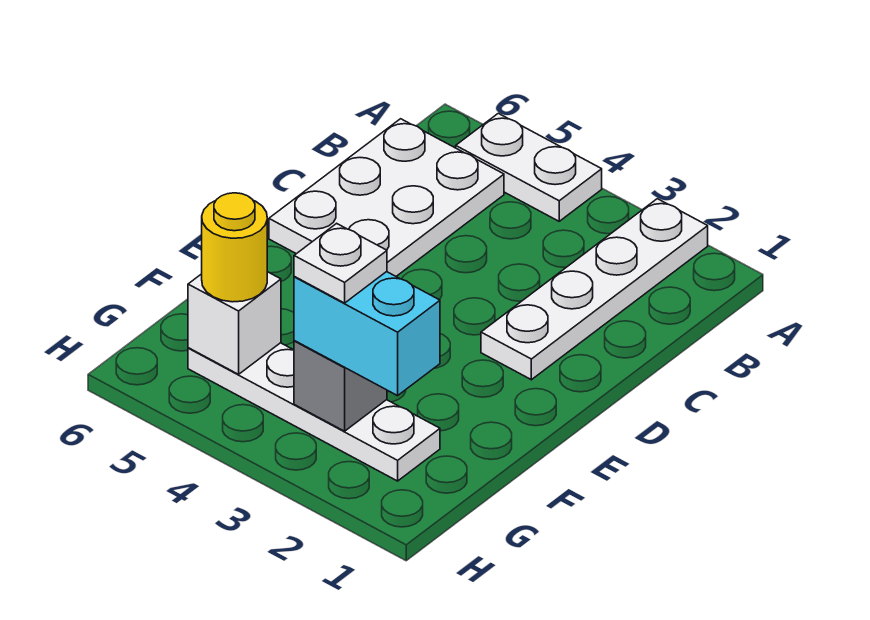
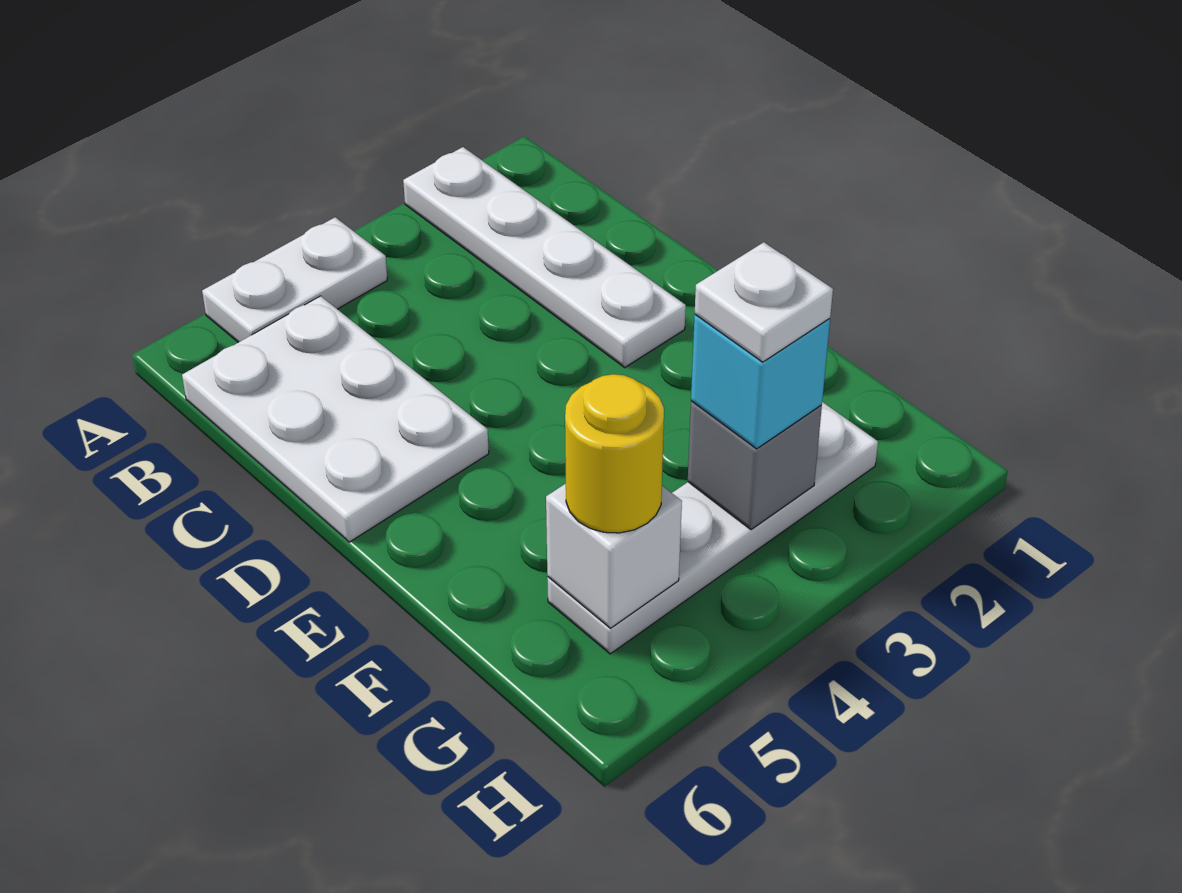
cyan brick G2:G3 level 3 -> cyan brick G3 level 3

